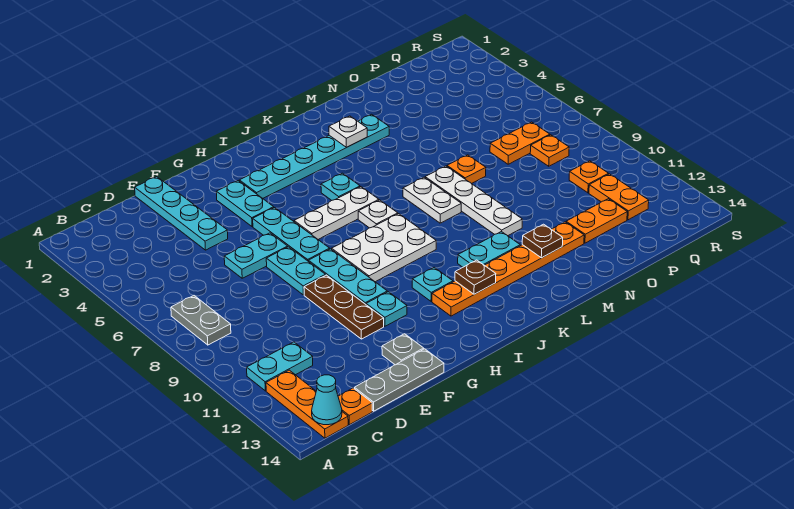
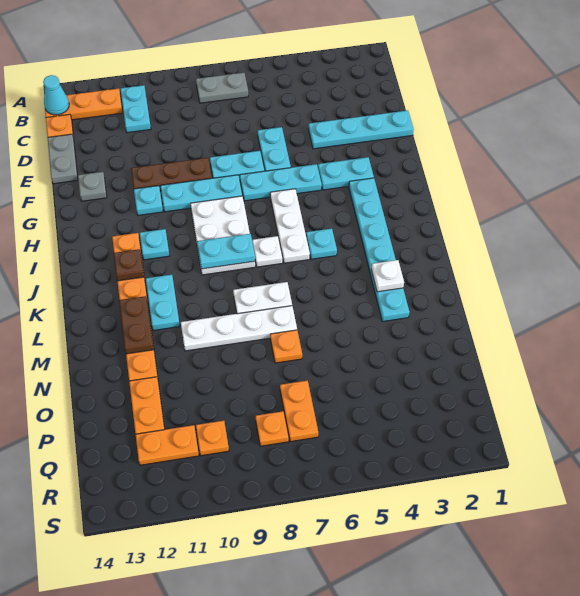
grey plate D14:F14 level 1 -> grey plate D14:E14 level 1
none -> cyan plate J8:J9 level 2
brown plate M12 level 2 -> brown plate L12:M12 level 2

